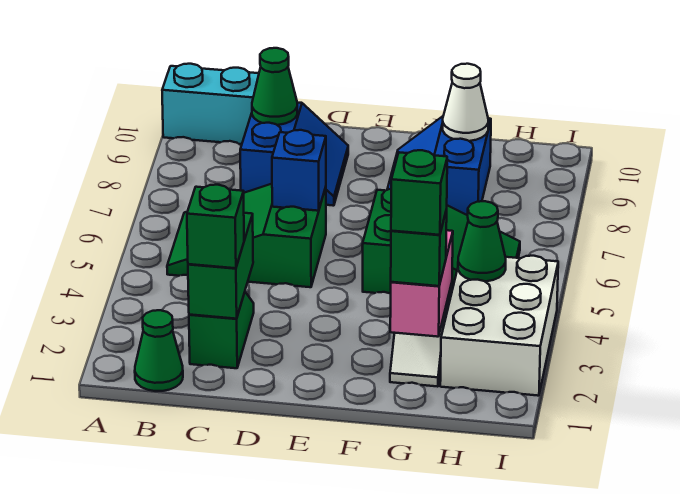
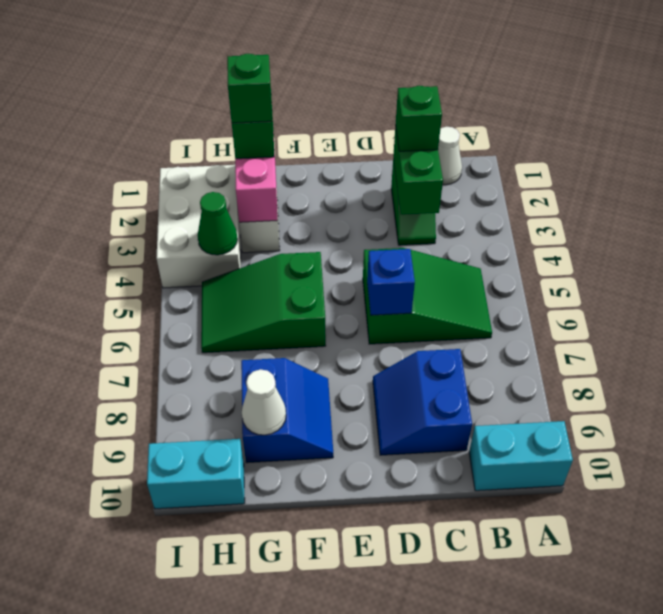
green cone B1 level 1 -> white cone B1 level 1
green cone C9 level 2 -> none
none -> cyan brick H10:I10 level 1

